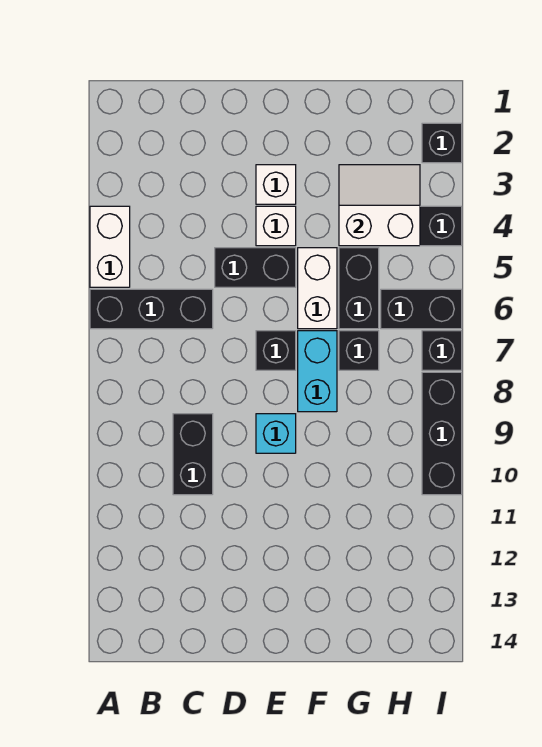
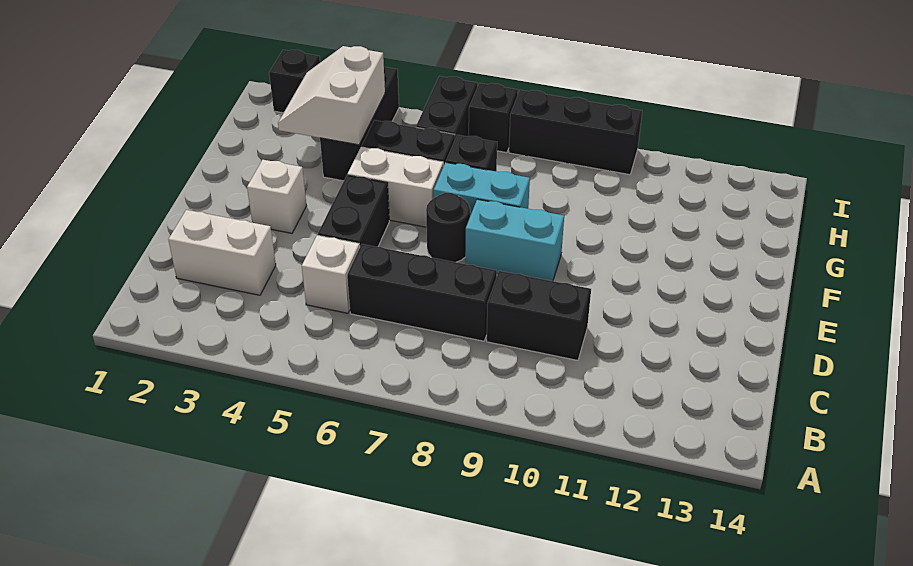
white brick A4:A5 level 1 -> white brick C2:C3 level 1
black brick A6:C6 level 1 -> black brick C6:C8 level 1
white brick E4 level 1 -> white brick C5 level 1
black brick E7 level 1 -> black round brick E7 level 1
cyan brick E9 level 1 -> cyan brick E8:E9 level 1

